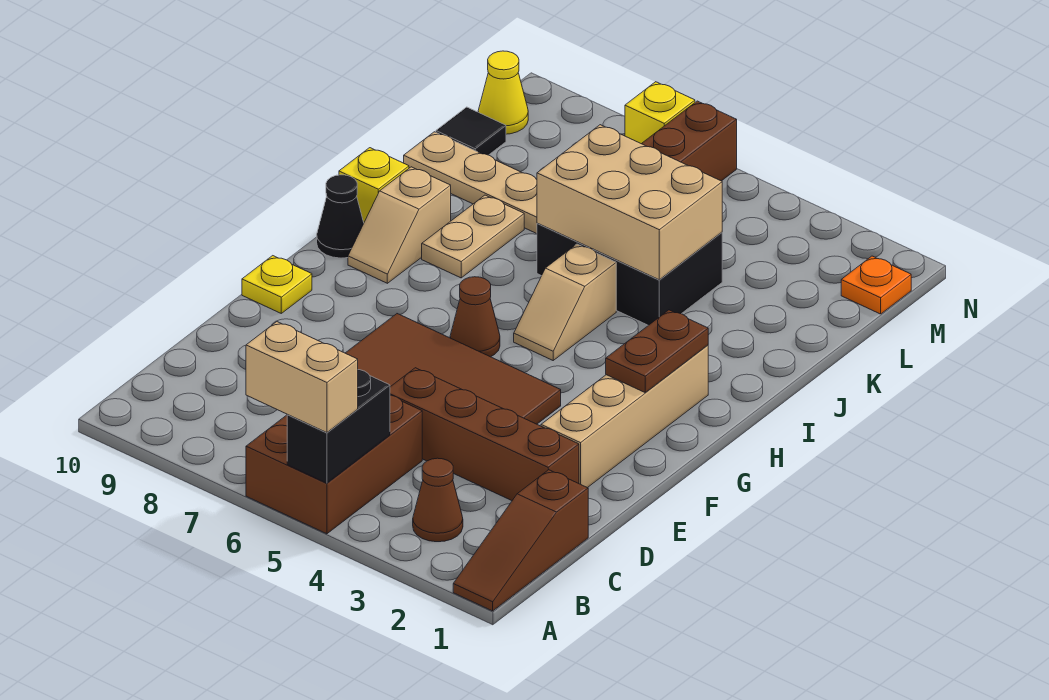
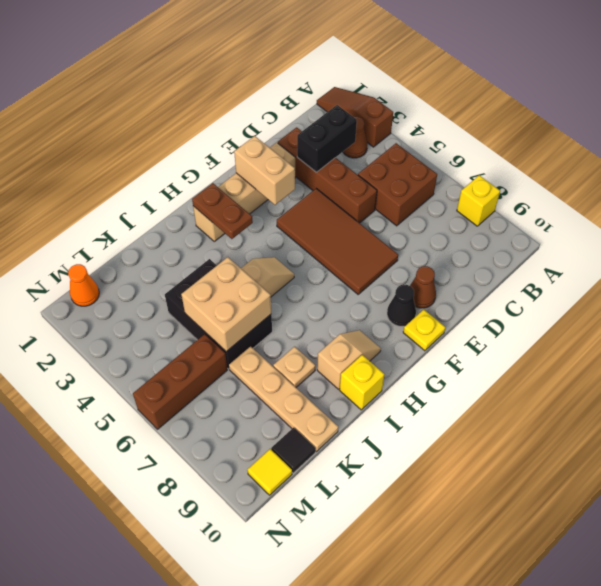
brown slope A1:C1 level 1 top C -> brown slope A1:A3 level 1 top 3
brown brick A5:C6 level 1 -> brown brick B5:C6 level 1
black brick A5:B5 level 2 -> black brick C3:D3 level 2
tan brick A5:A6 level 3 -> tan brick F2:F3 level 2
brown plate G2:H2 level 2 -> brown plate H2:H3 level 2
brown cone G6 level 1 -> brown cone E9 level 1
black cone H10 level 1 -> black cone F9 level 1
tan plate I8:J8 level 1 -> tan plate J8 level 1
tan brick J4:K6 level 2 -> tan brick J5:K6 level 2
orange plate M1 level 1 -> orange cone M1 level 1
yellow cone M10 level 1 -> yellow tile M10 level 1
yellow brick N7 level 1 -> yellow brick A8 level 1

